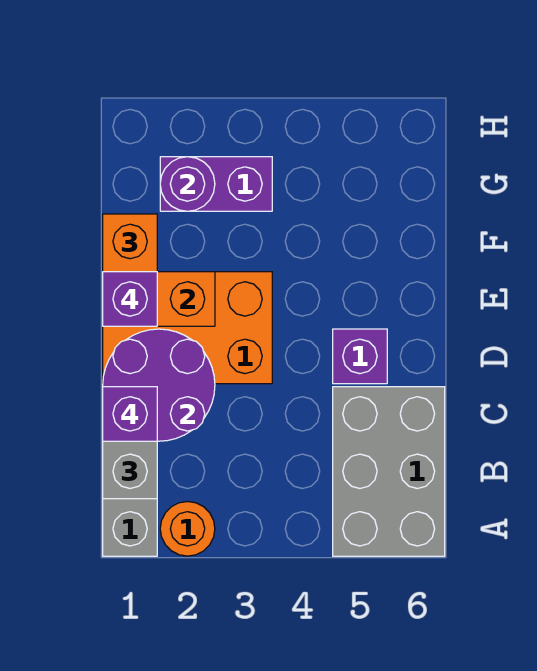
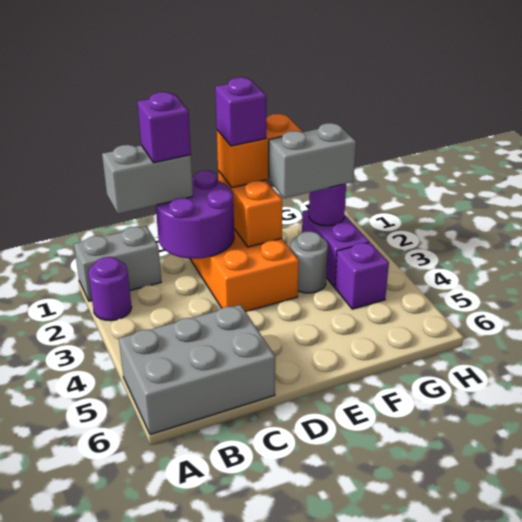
orange round brick A2 level 1 -> purple round brick A2 level 1
purple brick D5 level 1 -> purple brick G4 level 1
none -> grey brick F2:G2 level 3
none -> grey round brick F3 level 1

